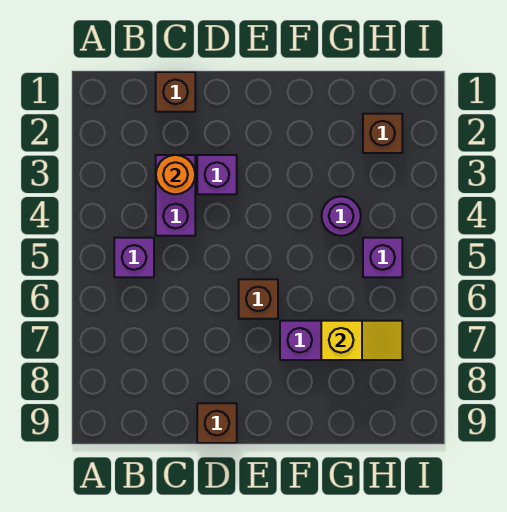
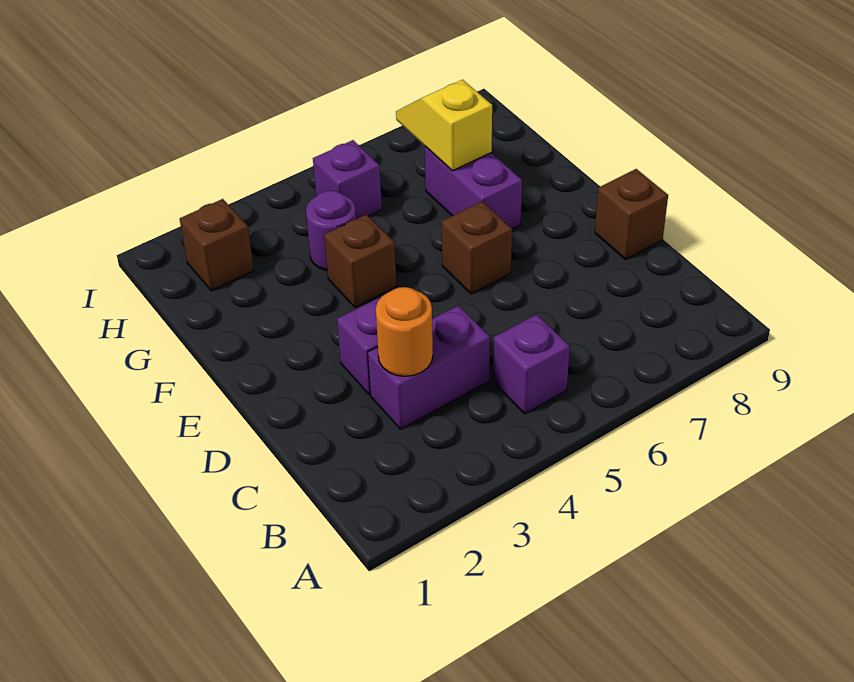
brown brick C1 level 1 -> brown brick F4 level 1

